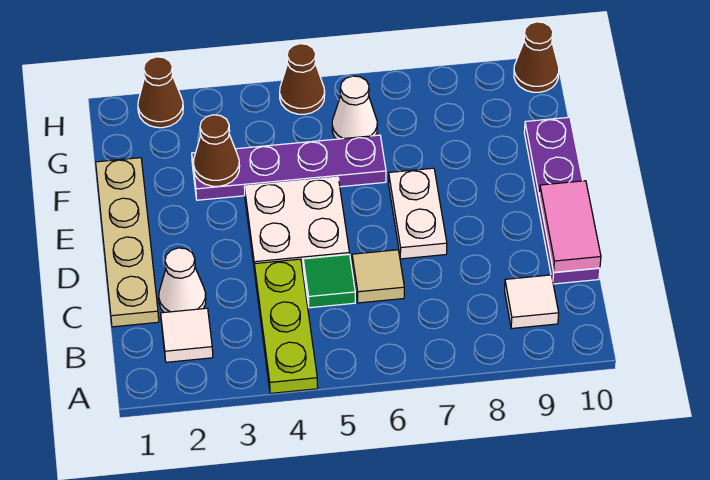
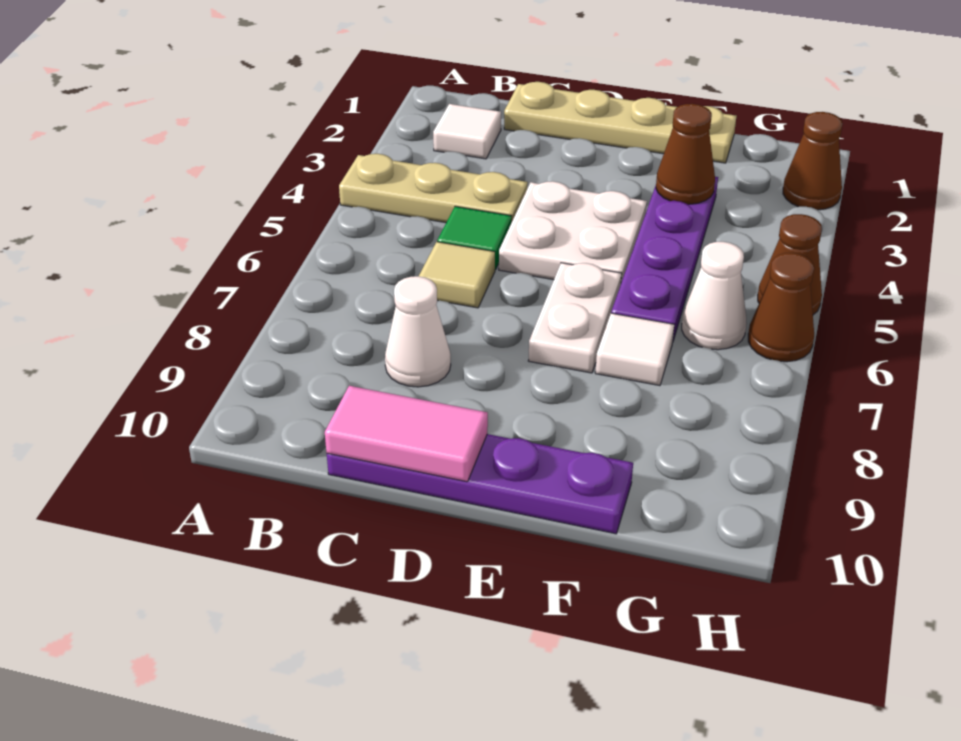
lime plate A4:C4 level 1 -> tan plate A4:C4 level 1
white tile B9 level 1 -> white tile F7 level 1
white cone C2 level 1 -> white cone C8 level 1
white plate D7:E7 level 1 -> white plate E6:E7 level 1
brown cone H10 level 1 -> brown cone H6 level 1

